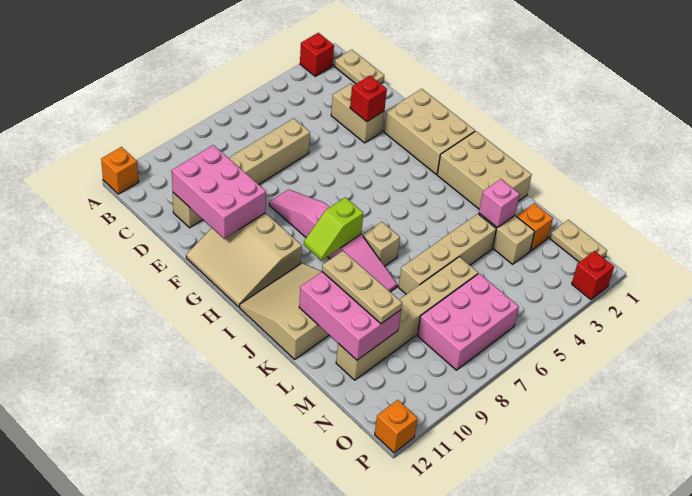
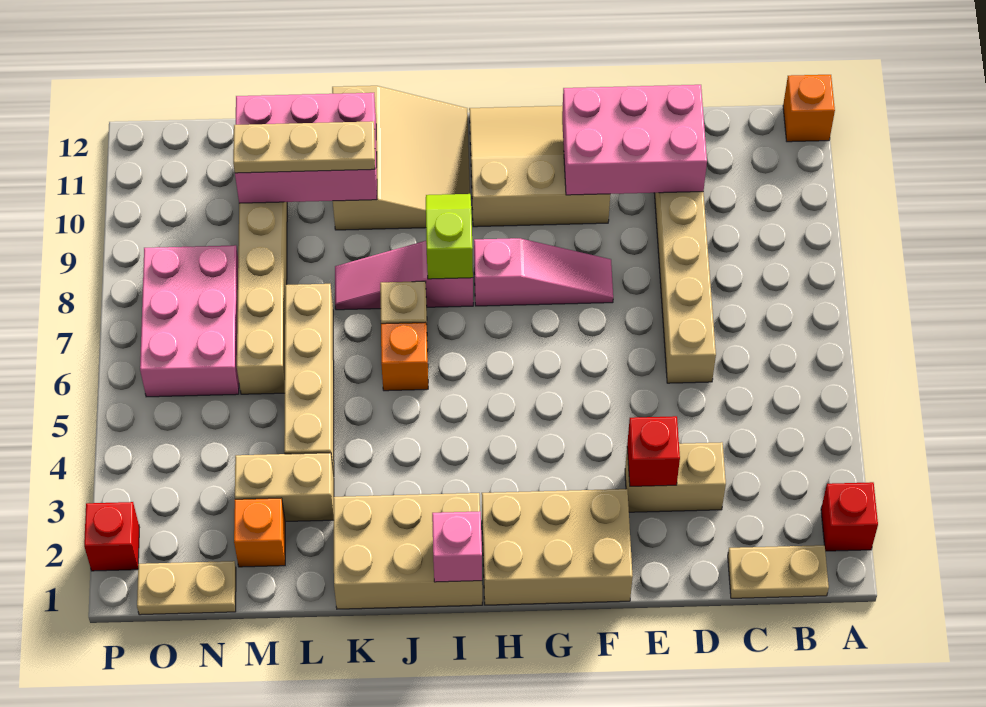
pink brick L3 level 2 -> pink brick I1 level 2
orange brick P12 level 1 -> orange brick J6 level 1

